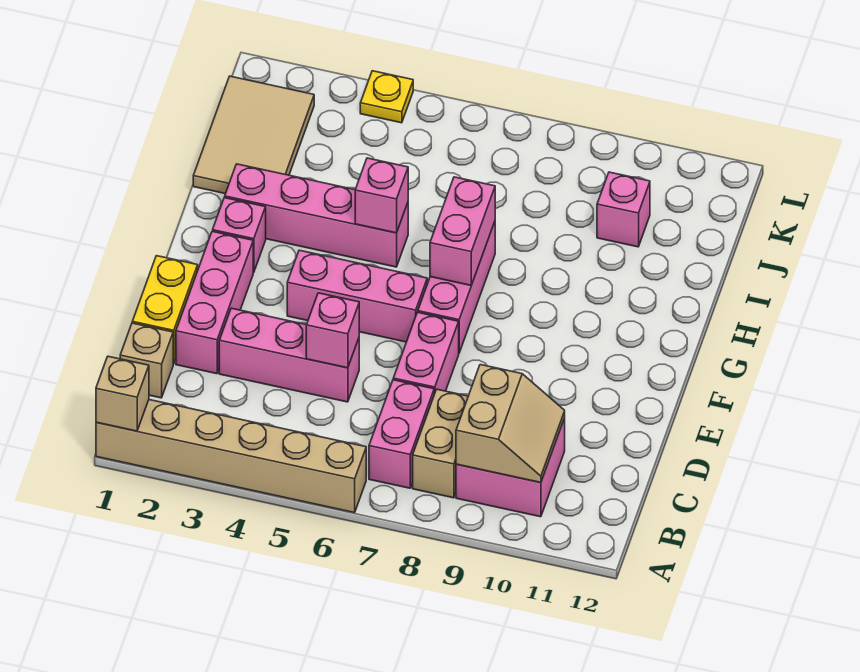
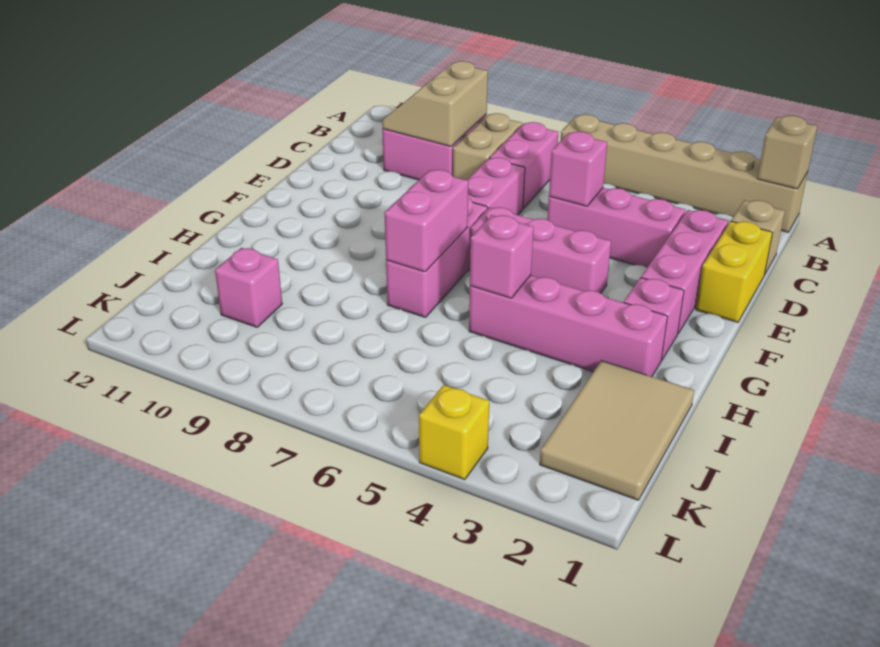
yellow plate L4 level 1 -> yellow brick L4 level 1

